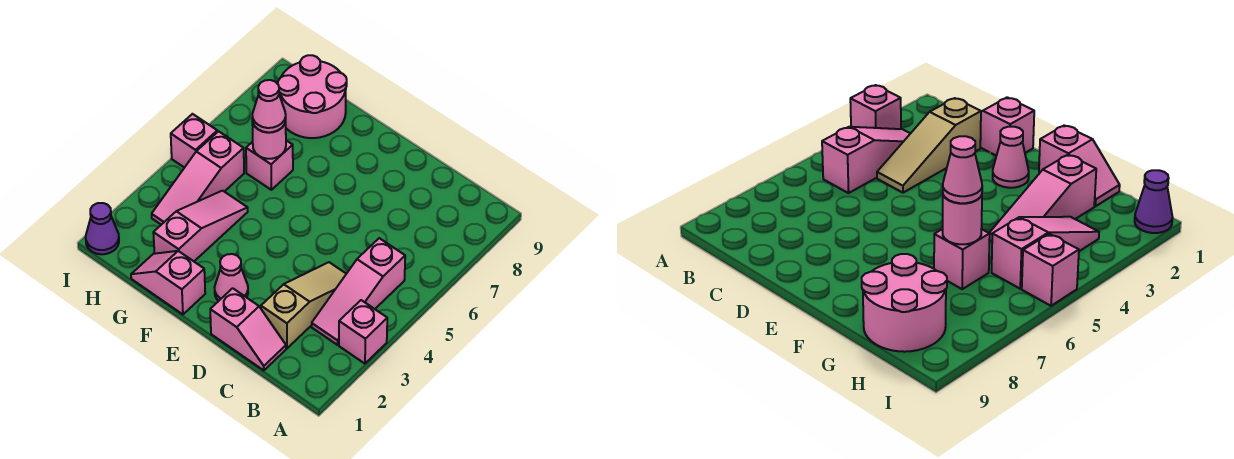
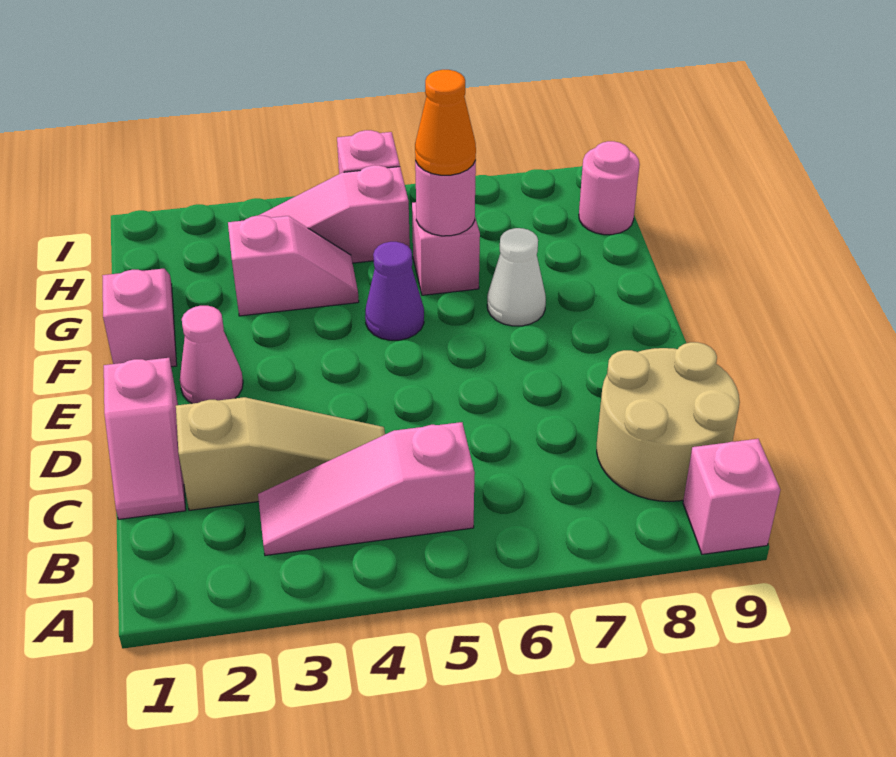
pink brick A3 level 1 -> pink brick A9 level 1
none -> tan round brick B8:C9 level 1
none -> white cone F7 level 1
pink slope G2:G4 level 1 top 2 -> pink slope G3:G4 level 1 top 3
pink cone G6 level 3 -> orange cone G6 level 3
pink round brick G8:H9 level 1 -> pink round brick H9 level 1
purple cone I1 level 1 -> purple cone F5 level 1

